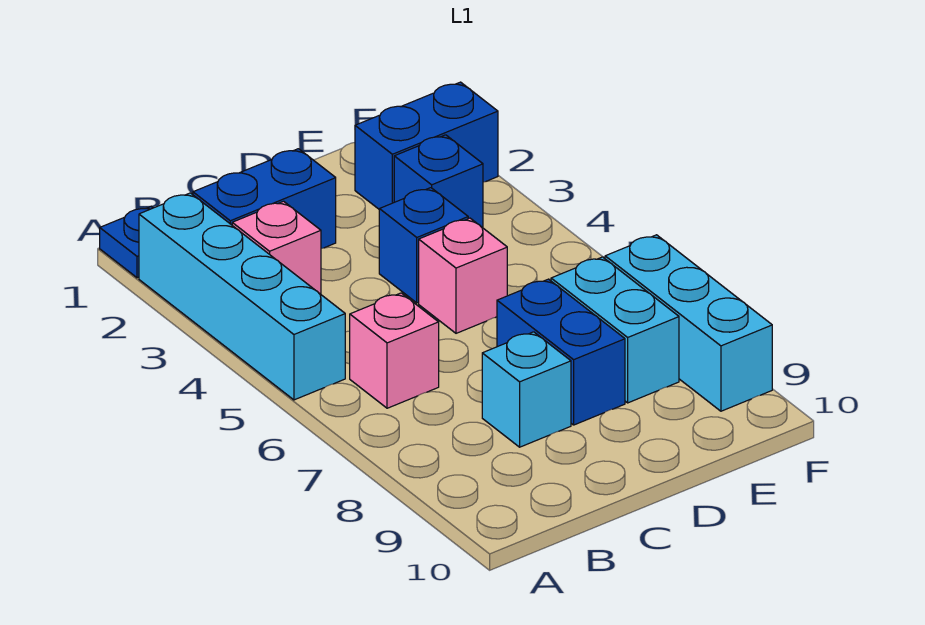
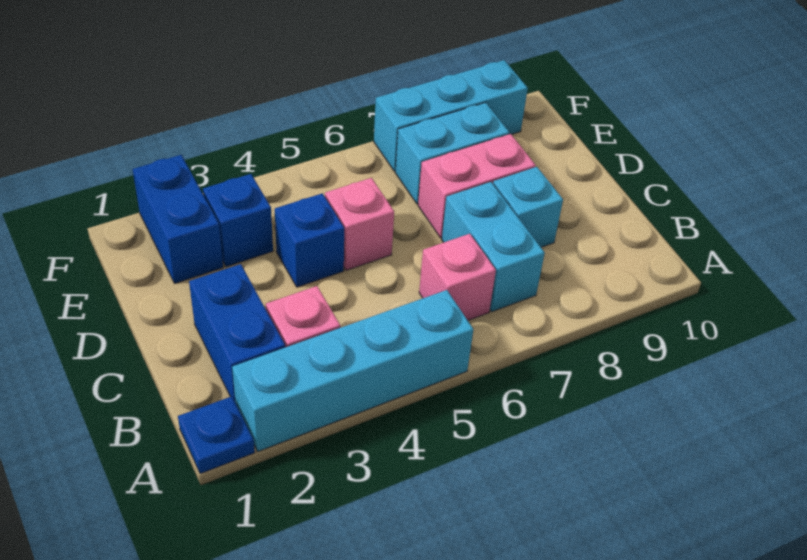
none -> cyan brick B7:C7 level 1
blue brick D7:D8 level 1 -> pink brick D7:D8 level 1

